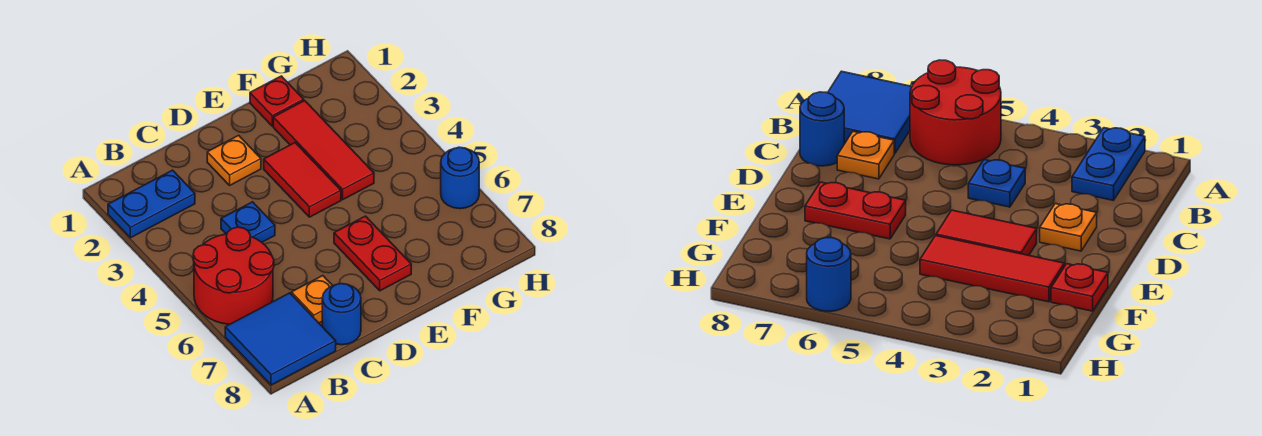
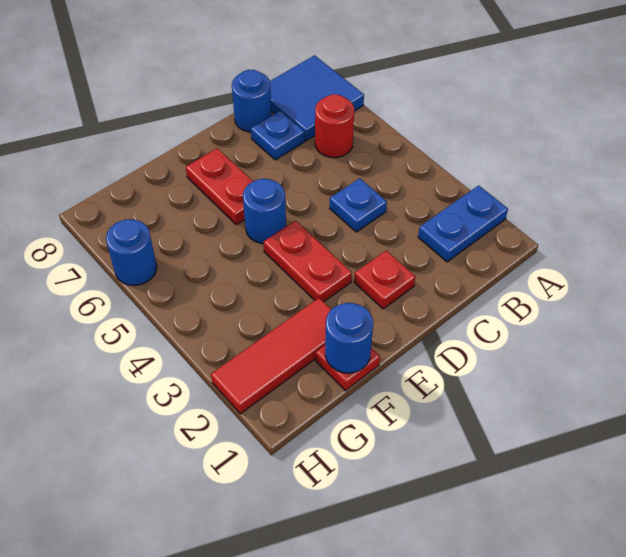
red round brick A5:B6 level 1 -> red round brick B6 level 1
orange plate C7 level 1 -> blue plate C7 level 1
orange plate D2 level 1 -> red plate D2 level 1
red tile E3:E4 level 1 -> red plate E3:E4 level 1
none -> blue round brick E5 level 1
none -> blue round brick F1 level 2
red tile F2:F4 level 1 -> red tile F2:H2 level 1

